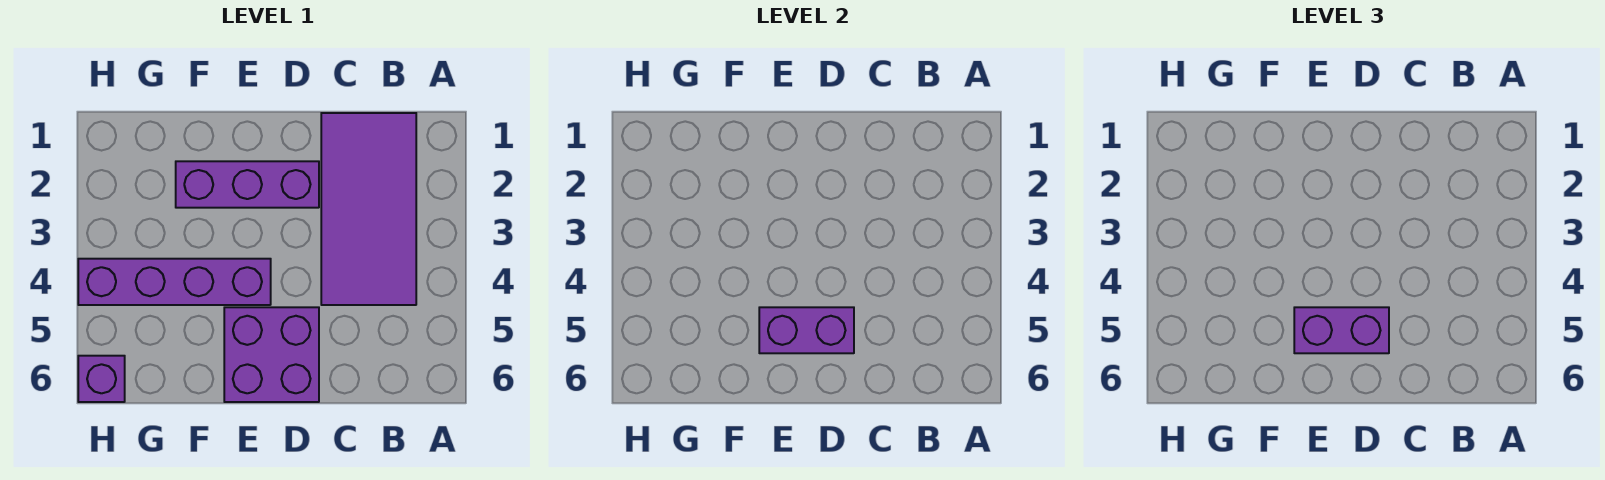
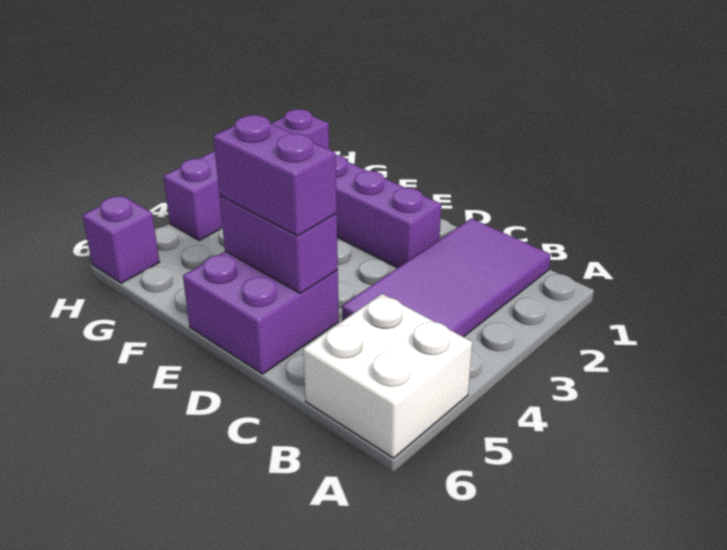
none -> white brick A5:B6 level 1
purple brick E4:H4 level 1 -> purple brick H1:H4 level 1

